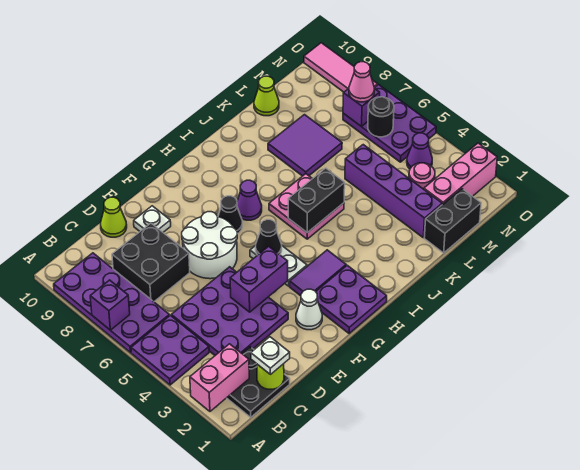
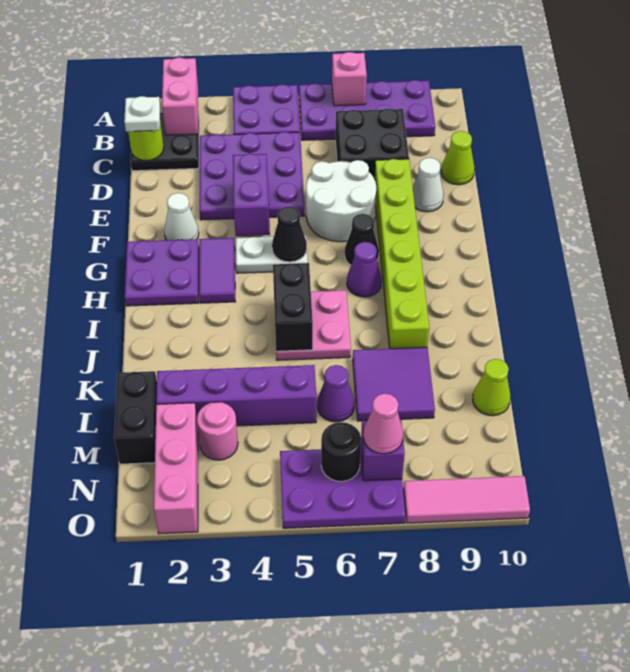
purple brick A7 level 2 -> pink brick A7 level 2
none -> lime brick E8:J8 level 1
white plate E9 level 1 -> white cone E9 level 1
purple cone N4 level 1 -> purple cone L6 level 1

